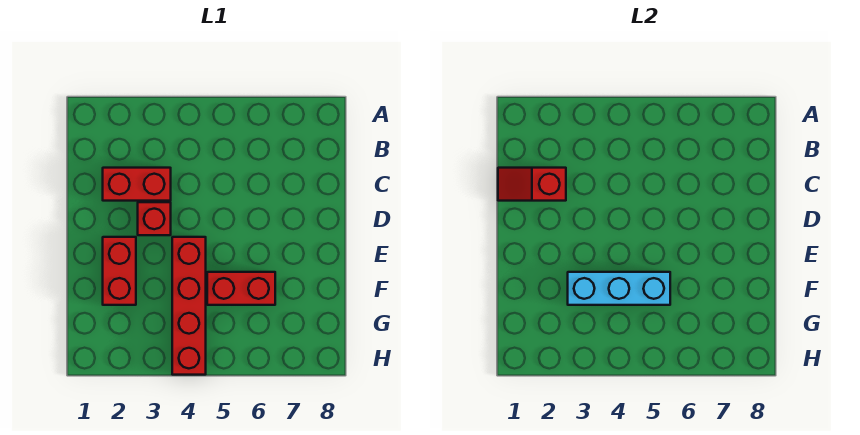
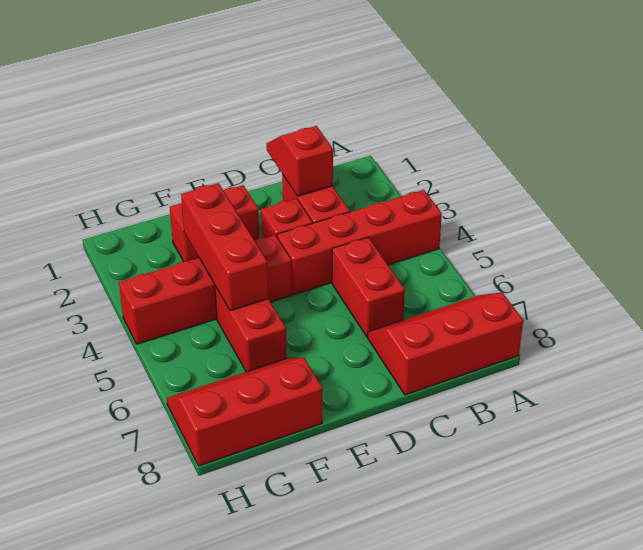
none -> red brick A4:D4 level 1
none -> red slope A7:C8 level 1 top 8
none -> red brick C5:C6 level 1
cyan brick F3:F5 level 2 -> red brick F3:F5 level 2
none -> red slope F7:H8 level 1 top 8

